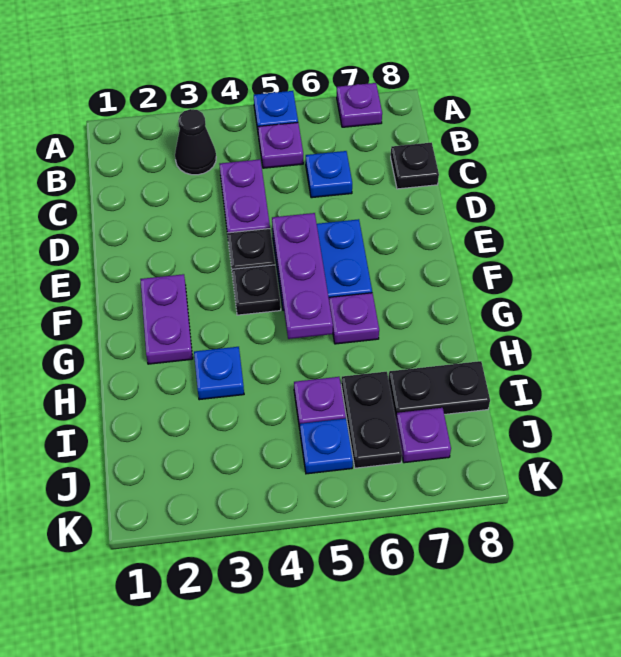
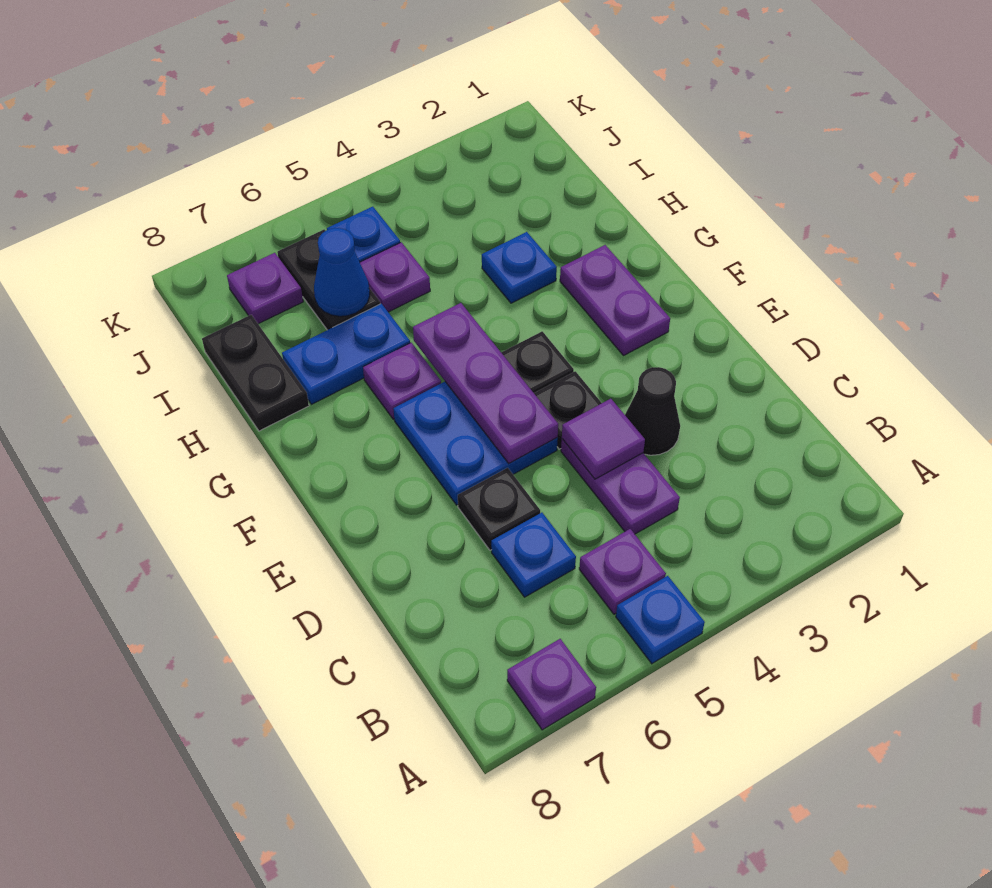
black cone B3 level 1 -> black cone D3 level 1
black plate C8 level 1 -> black plate D6 level 1
none -> purple tile D4 level 2
none -> blue plate H6:H7 level 1
none -> blue cone I6 level 2
black plate I7:I8 level 1 -> black plate H8:I8 level 1

